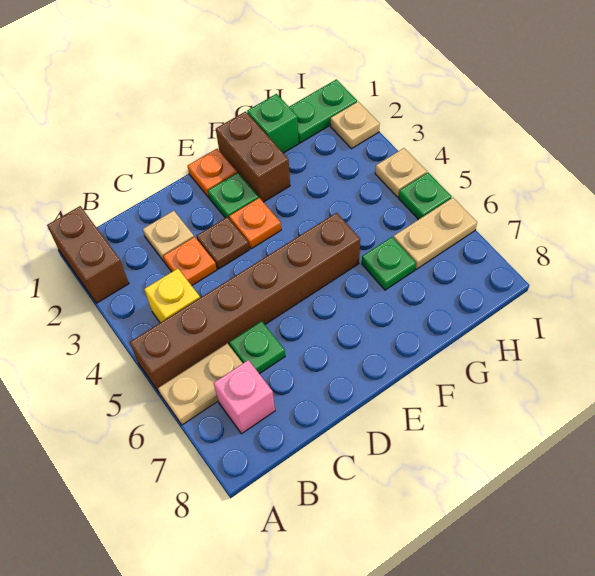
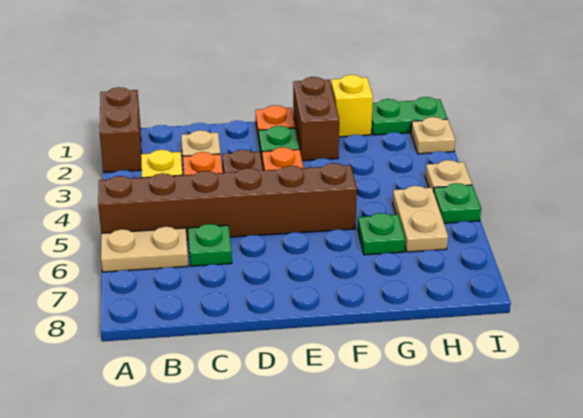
pink brick B7 level 1 -> none
green brick G1 level 1 -> yellow brick G1 level 1
tan plate H6:I6 level 1 -> tan plate H5:H6 level 1

